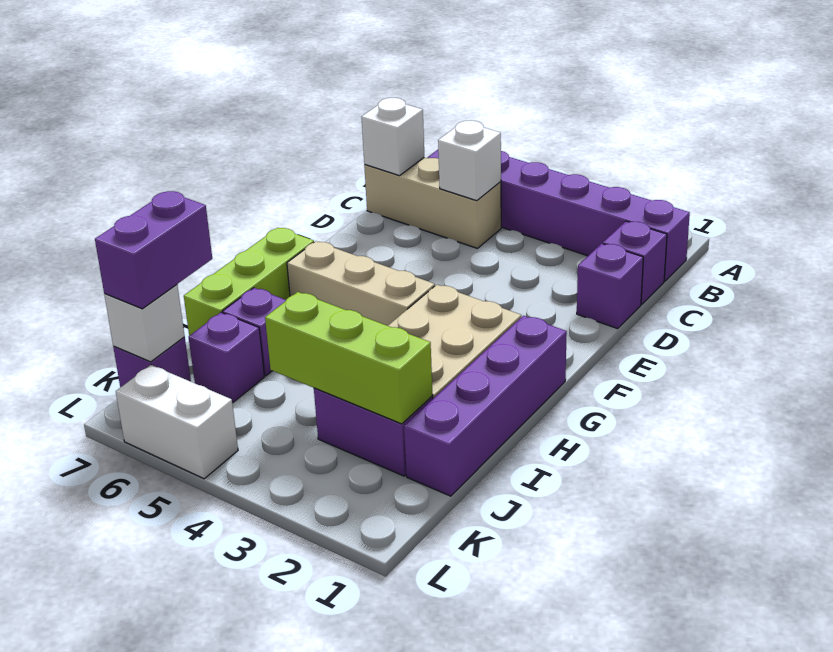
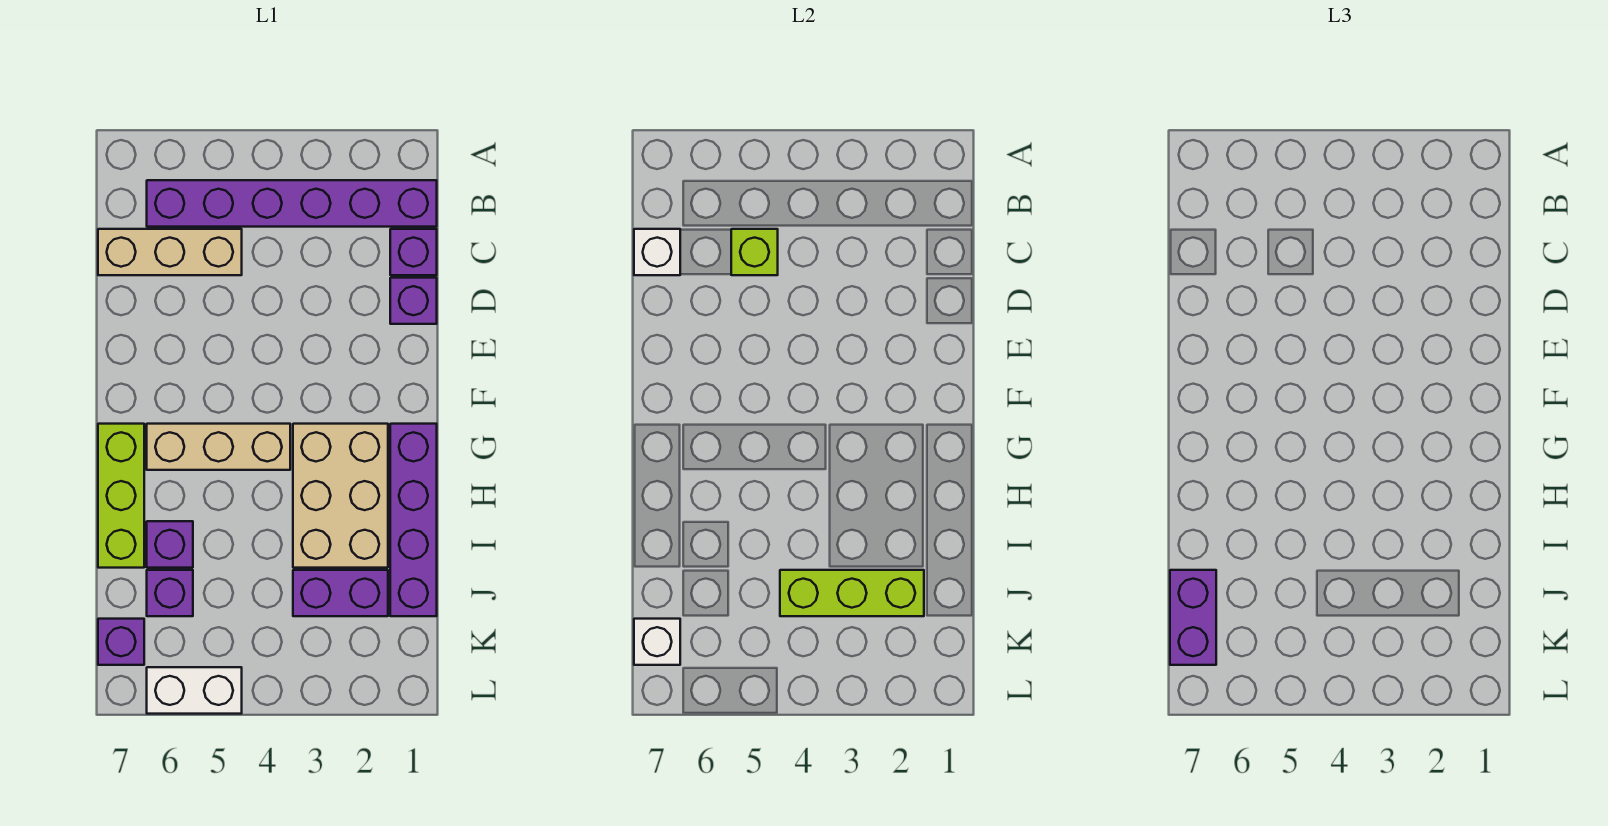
white brick C5 level 2 -> lime brick C5 level 2

